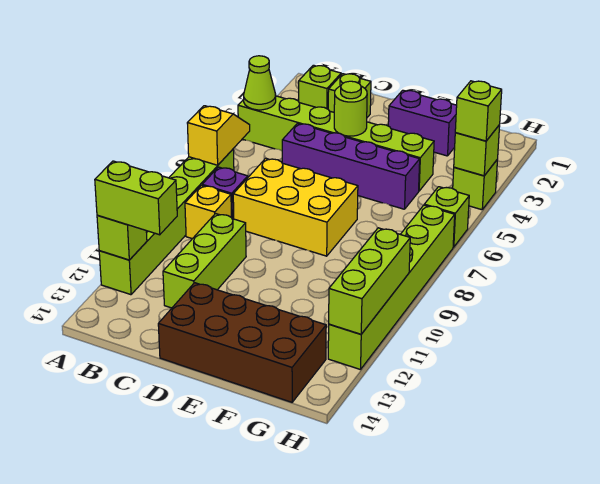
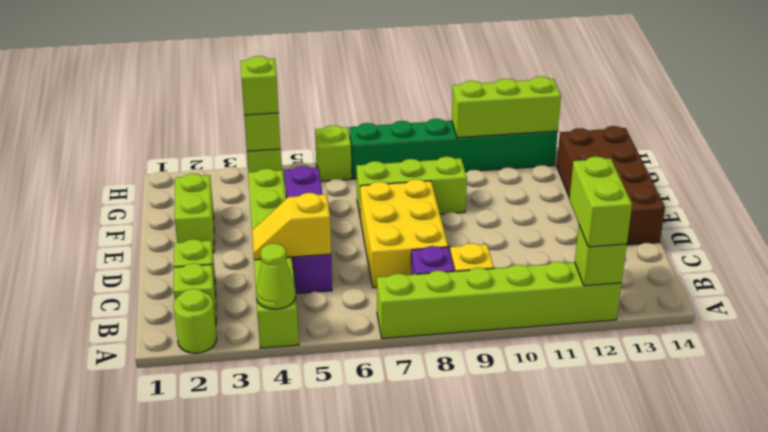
yellow slope A6:A7 level 2 top 7 -> yellow slope C4:C5 level 2 top 5
lime brick C10:C12 level 1 -> lime brick F7:F9 level 1
lime round brick D4 level 2 -> lime round brick A2 level 1
purple brick E2:F2 level 1 -> lime brick E2:F2 level 1
lime brick H7:H12 level 1 -> green brick H7:H12 level 1

